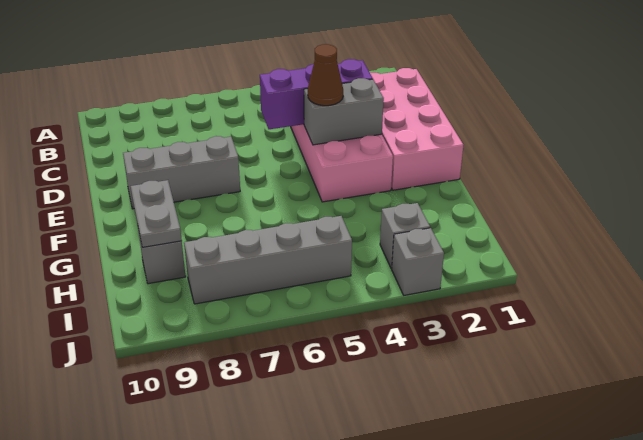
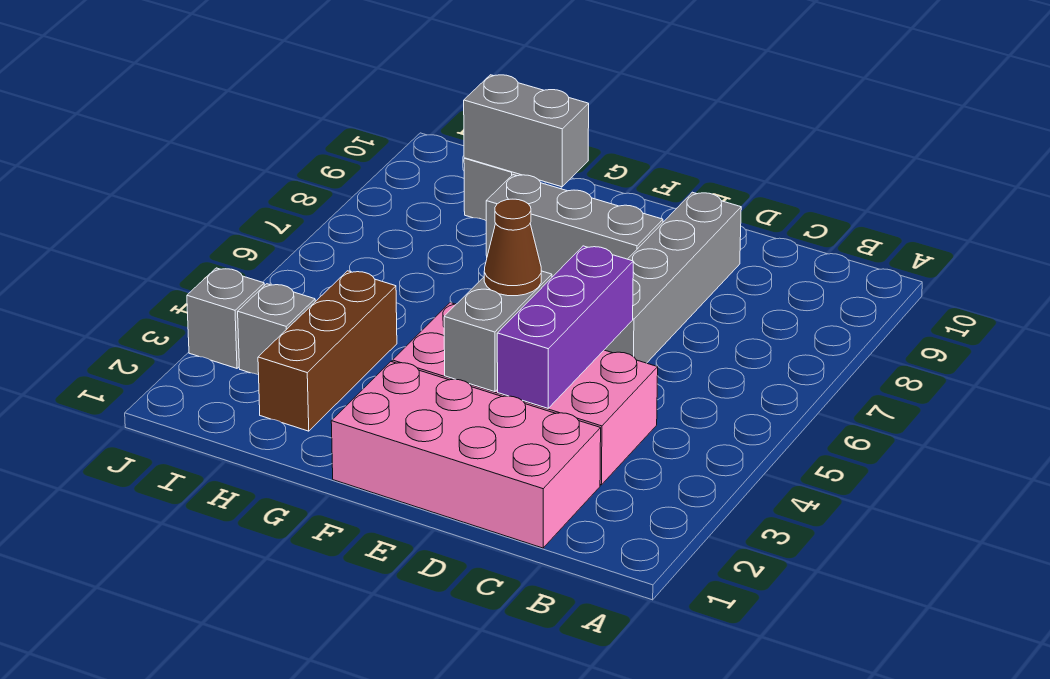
grey brick E7:E9 level 1 -> grey brick E8:G8 level 1
grey plate G9:H9 level 2 -> grey brick G9:H9 level 2
none -> brown brick H2:H4 level 1
grey brick I5:I8 level 1 -> grey brick D6:D9 level 1

